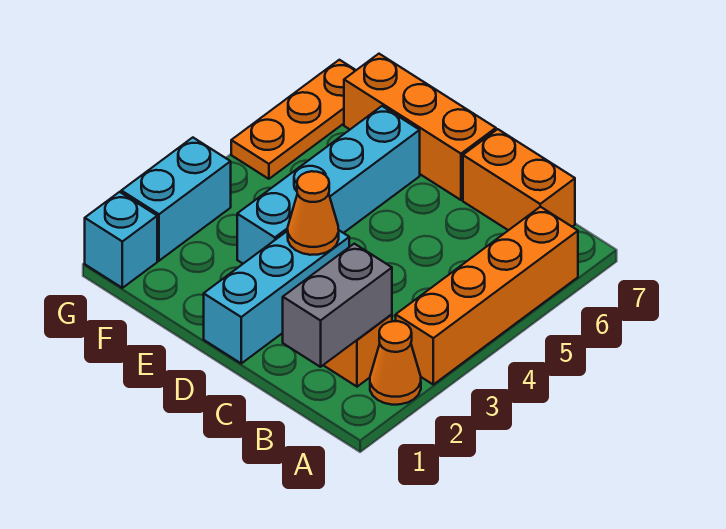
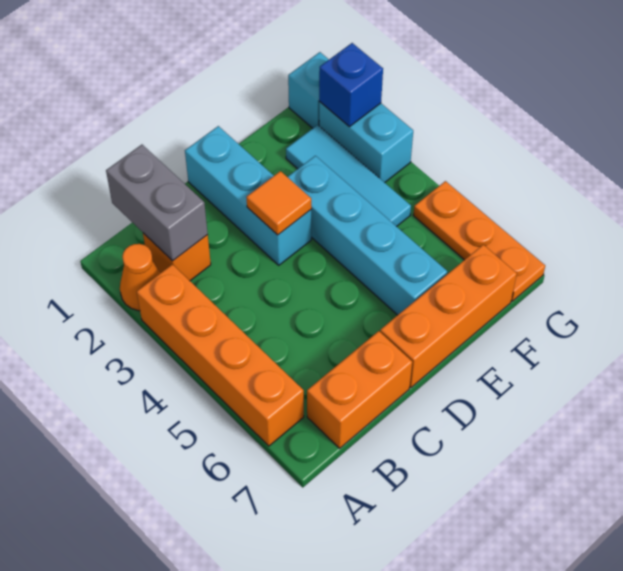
orange cone D3 level 2 -> orange tile D3 level 2
none -> cyan tile F2:F4 level 1
none -> blue brick G2 level 2

